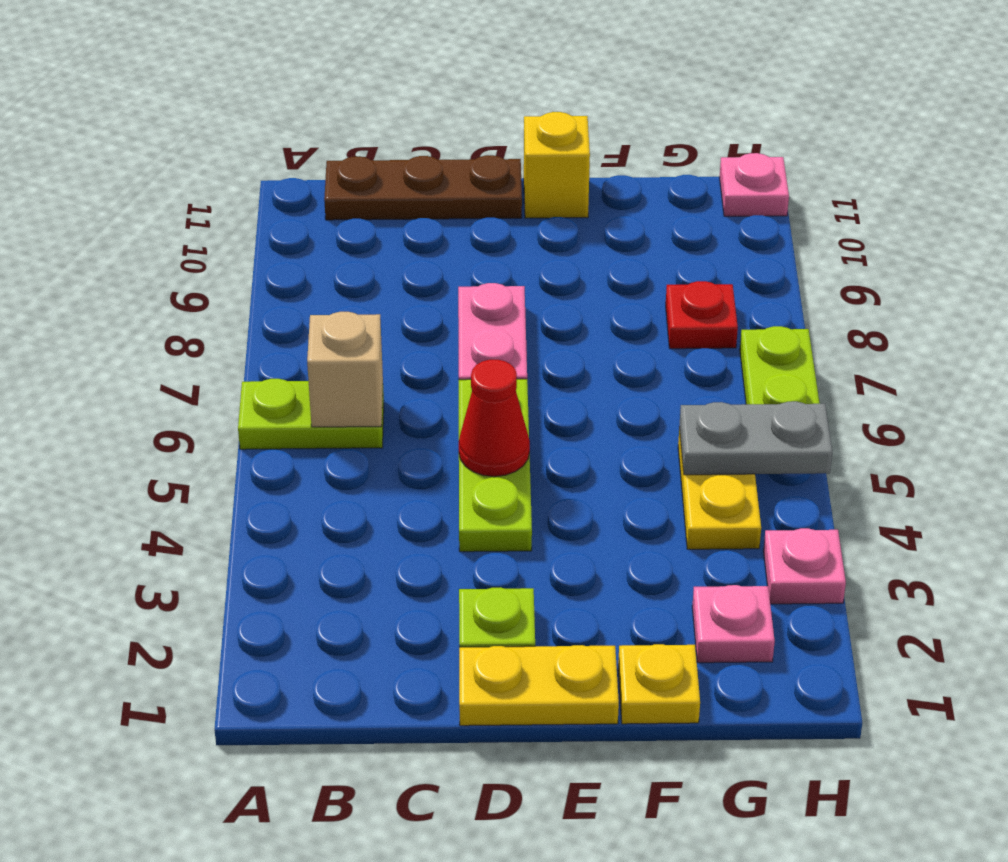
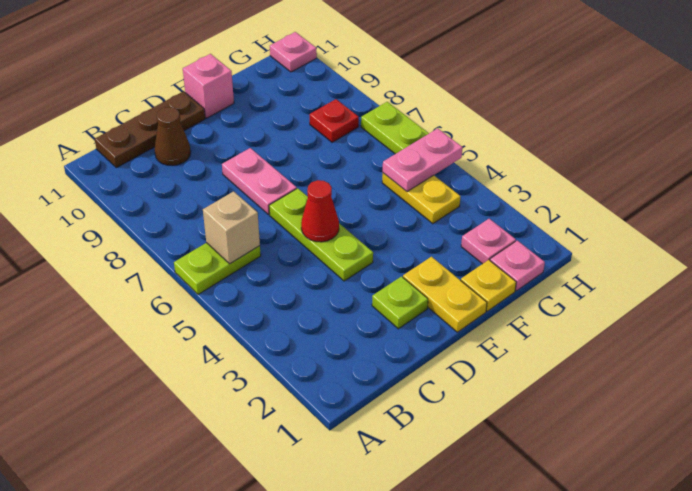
none -> brown cone C10 level 1
yellow plate D1:E1 level 1 -> yellow plate E1:E2 level 1
yellow brick E11 level 1 -> pink brick E11 level 1
grey plate G5:H5 level 2 -> pink plate G5:H5 level 2
pink plate H3 level 1 -> pink plate G1 level 1

